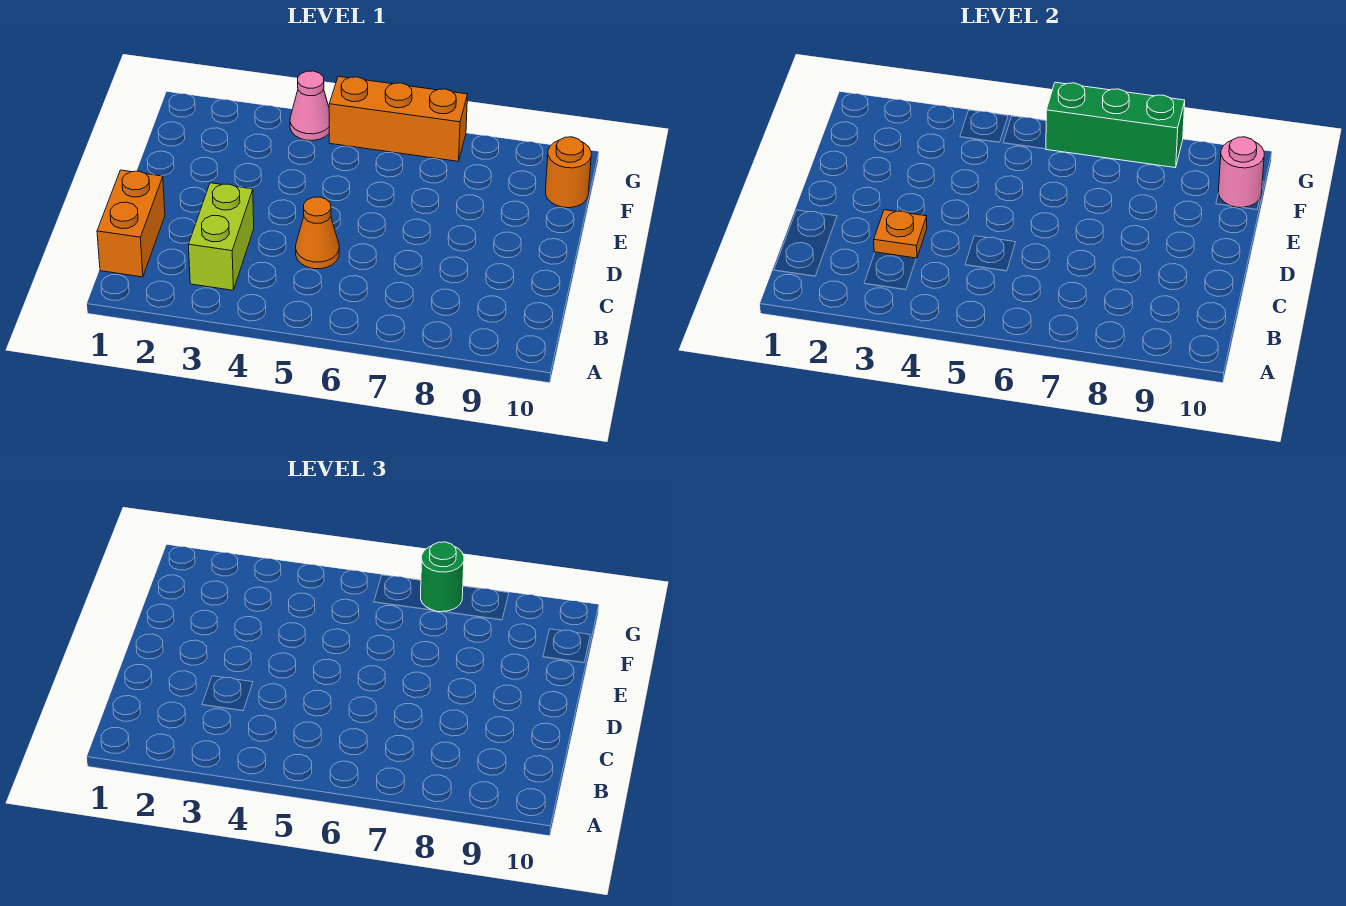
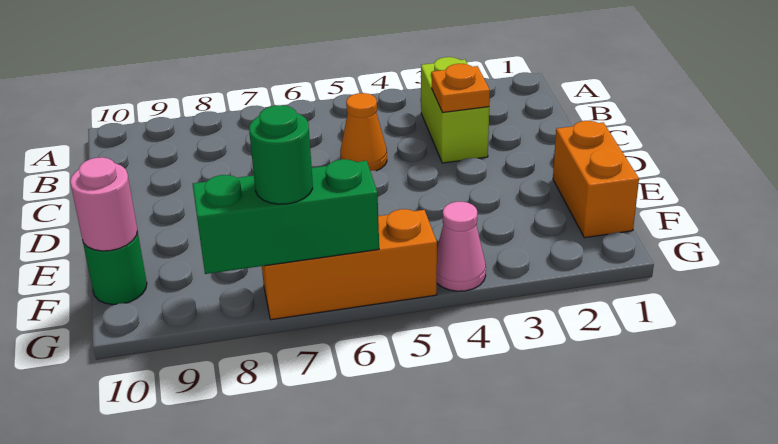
orange brick B1:C1 level 1 -> orange brick E1:F1 level 1
orange round brick F10 level 1 -> green round brick F10 level 1

